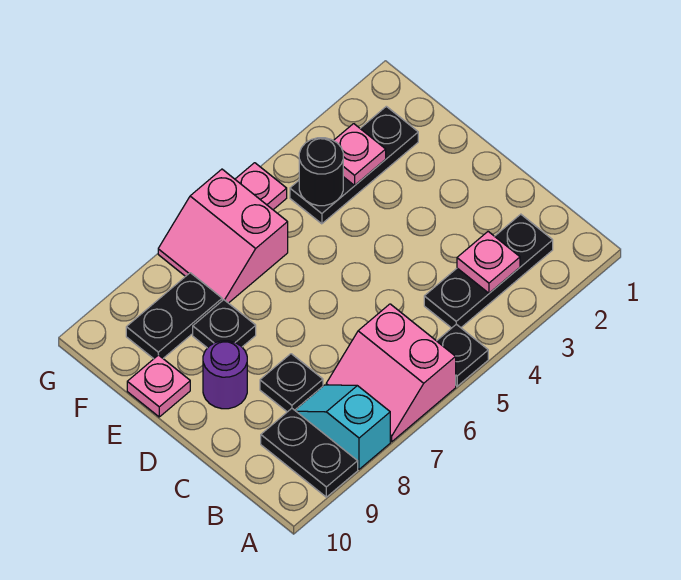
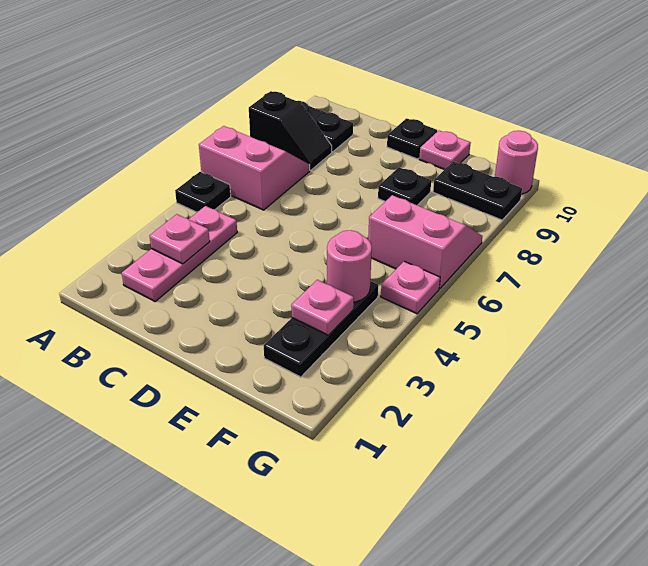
cyan slope A8:B8 level 1 top A -> black slope A8:B8 level 1 top A
black plate B2:B4 level 1 -> pink plate B2:B4 level 1
black plate C8 level 1 -> black plate D10 level 1
purple round brick D9 level 1 -> none
black round brick F4 level 2 -> pink round brick F4 level 2
black plate F8:F9 level 1 -> black plate F9:G9 level 1
none -> pink round brick G10 level 1

